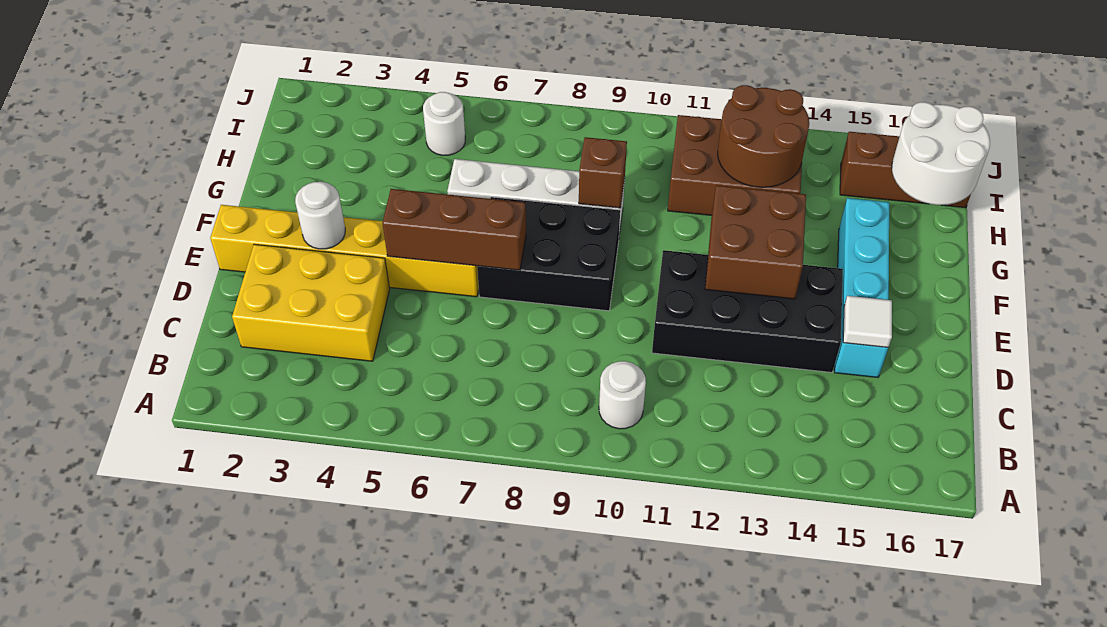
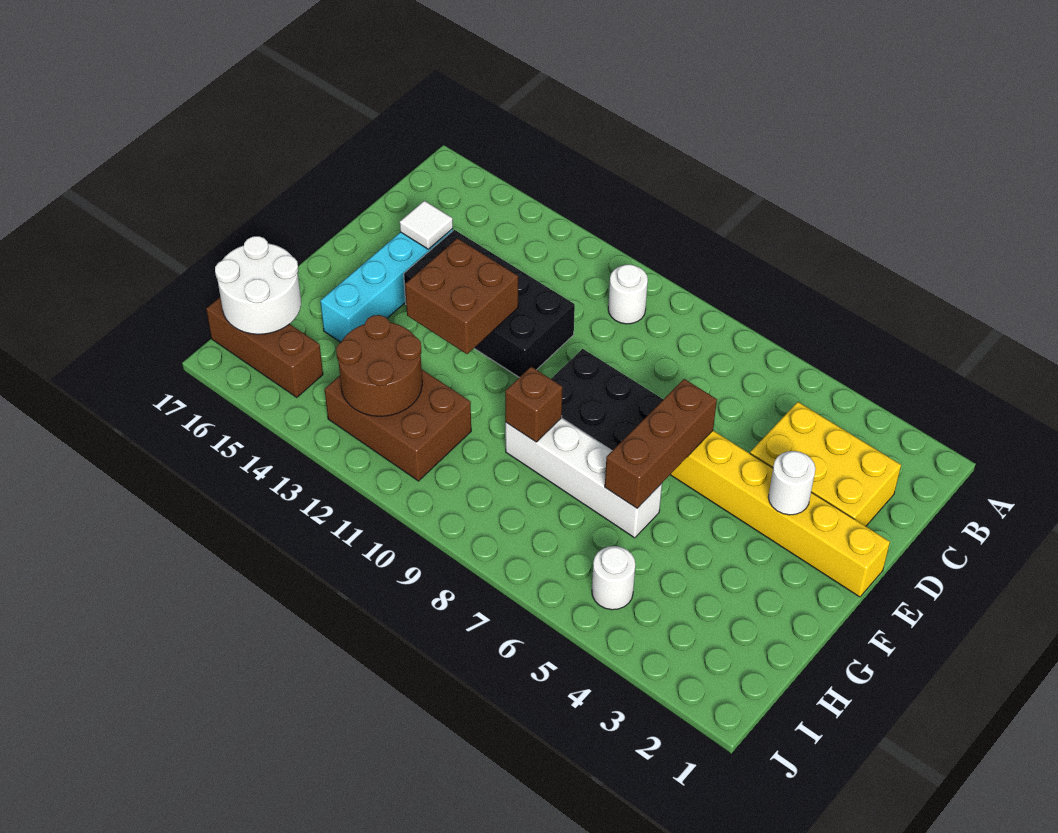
brown brick E5:E7 level 2 -> brown brick E6:G6 level 2

